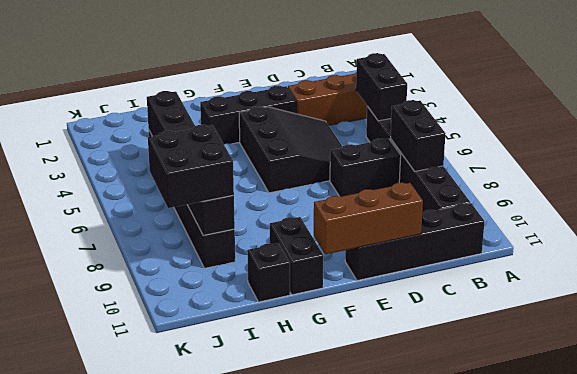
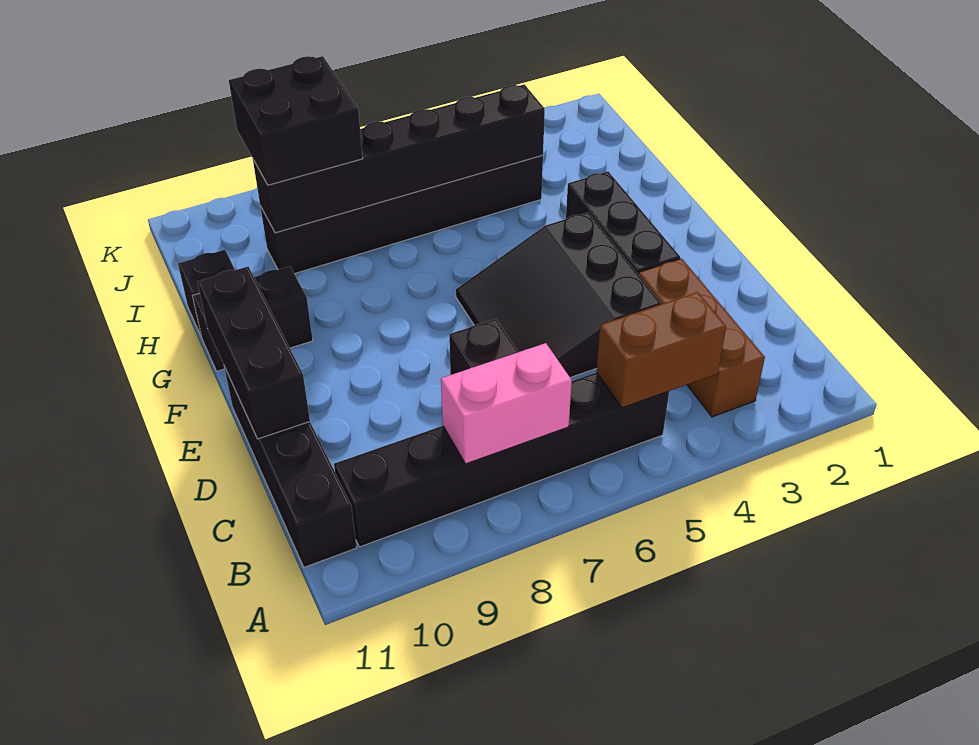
black brick B4:B5 level 2 -> brown brick B4:B5 level 2
black brick B7:B8 level 2 -> pink brick B7:B8 level 2
black slope D4:F6 level 1 top F -> black slope D4:F6 level 1 top 4
brown brick D11:F11 level 2 -> black brick D11:F11 level 2

